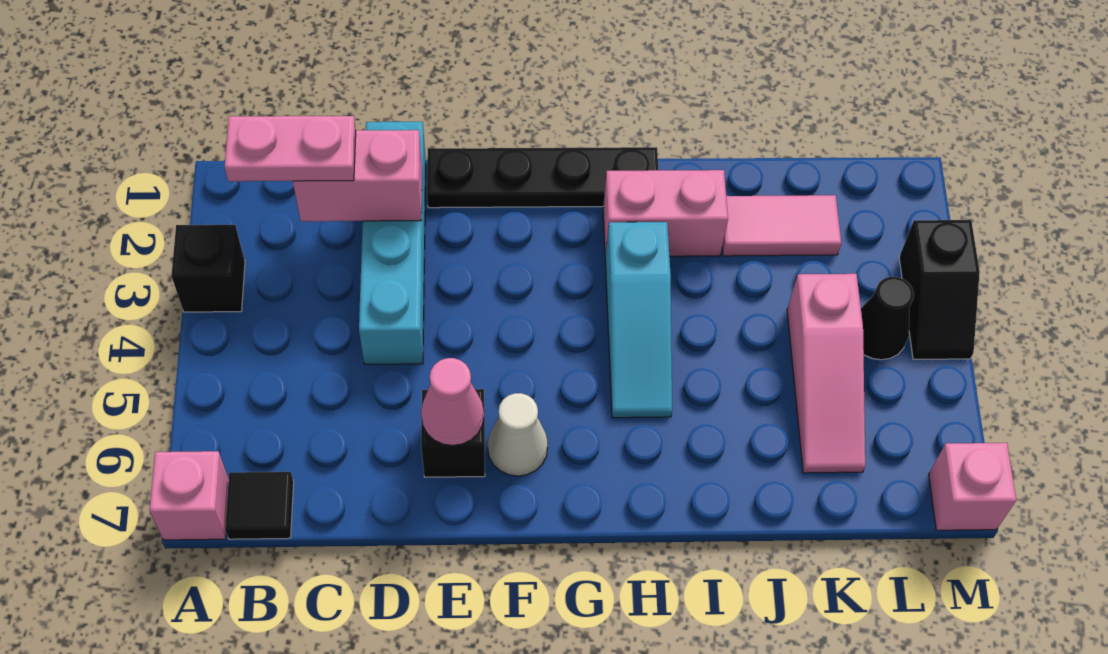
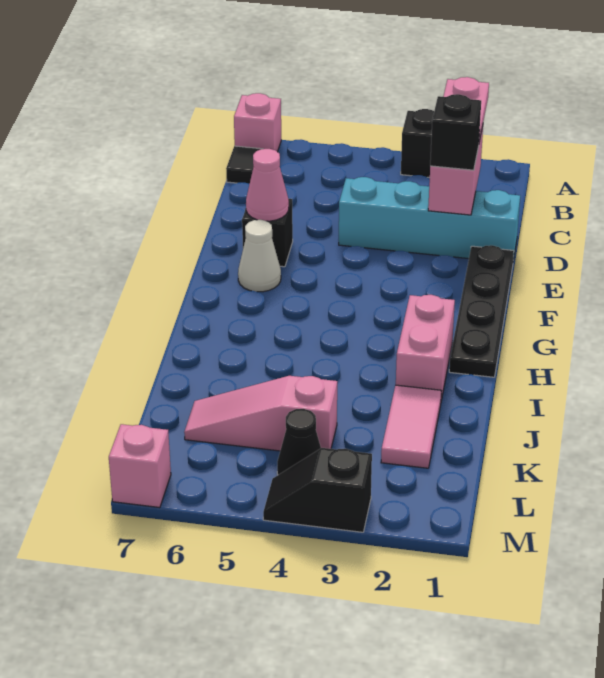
none -> black brick D2 level 3
cyan slope H3:H5 level 1 top 3 -> none

